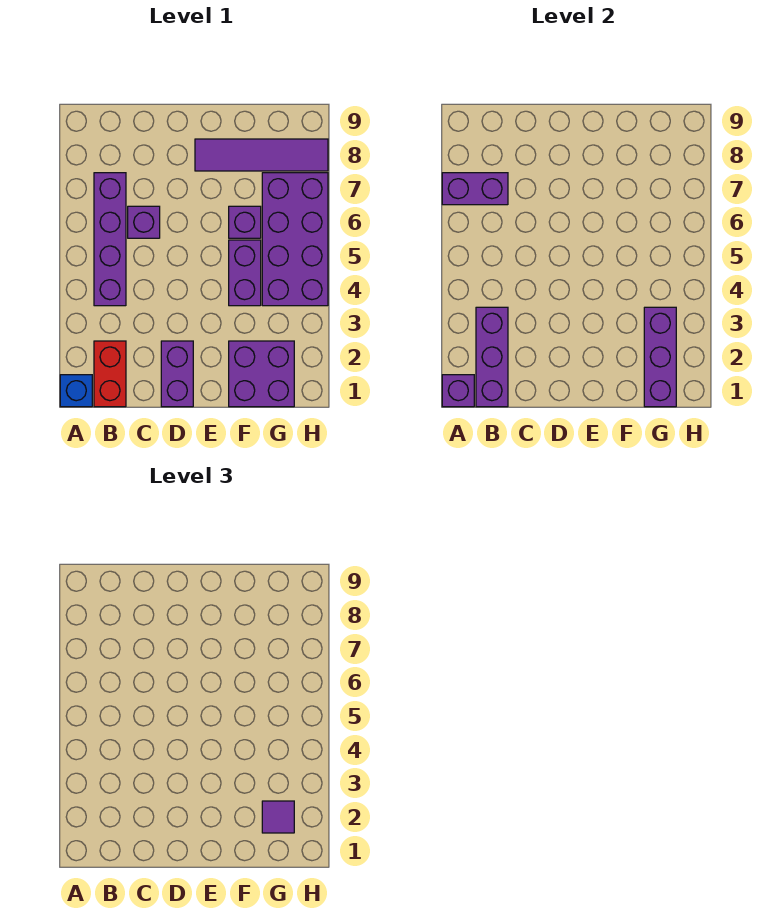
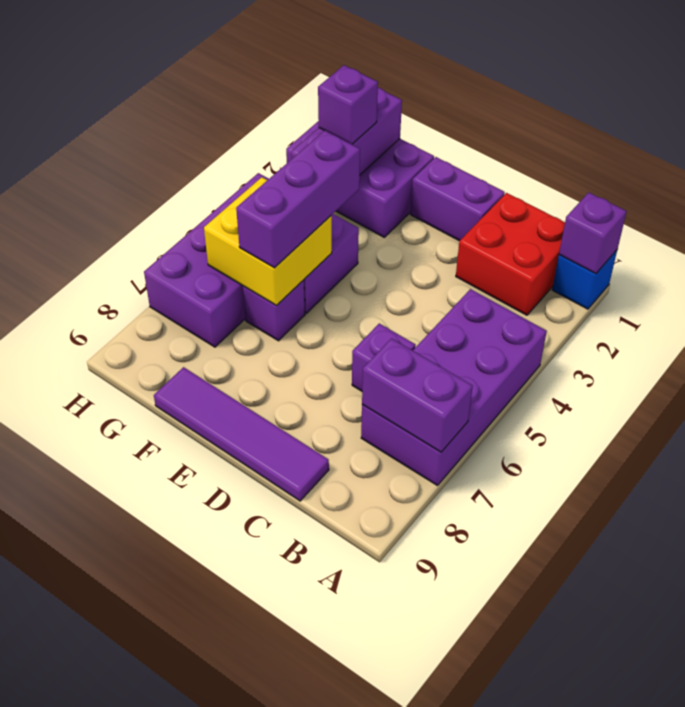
red brick B1:B2 level 1 -> red brick B1:C2 level 1
purple brick B1:B3 level 2 -> purple brick F4:F6 level 3
purple brick B4:B7 level 1 -> purple brick A4:B7 level 1
purple brick D1:D2 level 1 -> purple brick D1:E1 level 1
purple tile E8:H8 level 1 -> purple tile C9:F9 level 1
purple brick F1:G2 level 1 -> purple brick F1:H2 level 1
none -> yellow brick F5:G6 level 2
purple tile G2 level 3 -> purple brick G2 level 3

